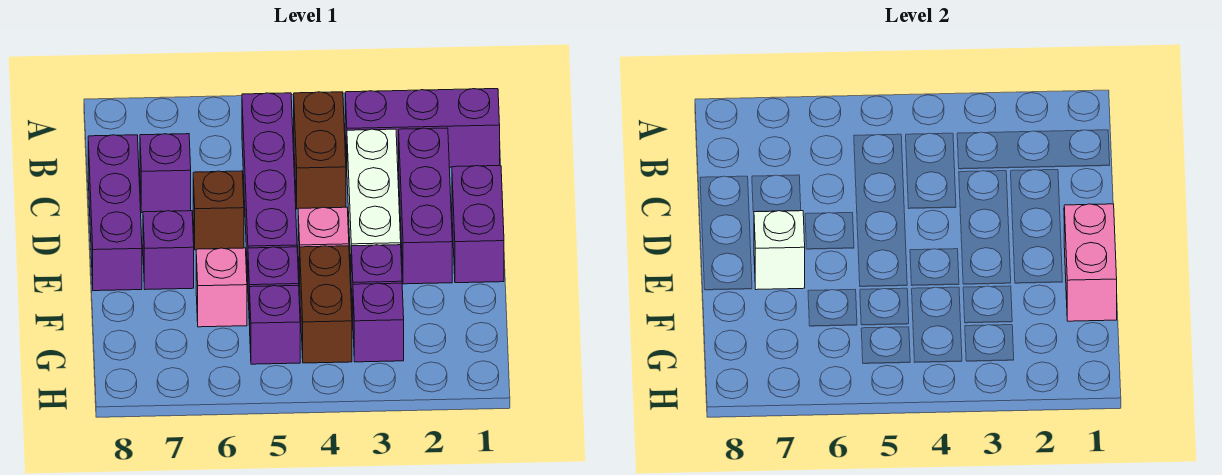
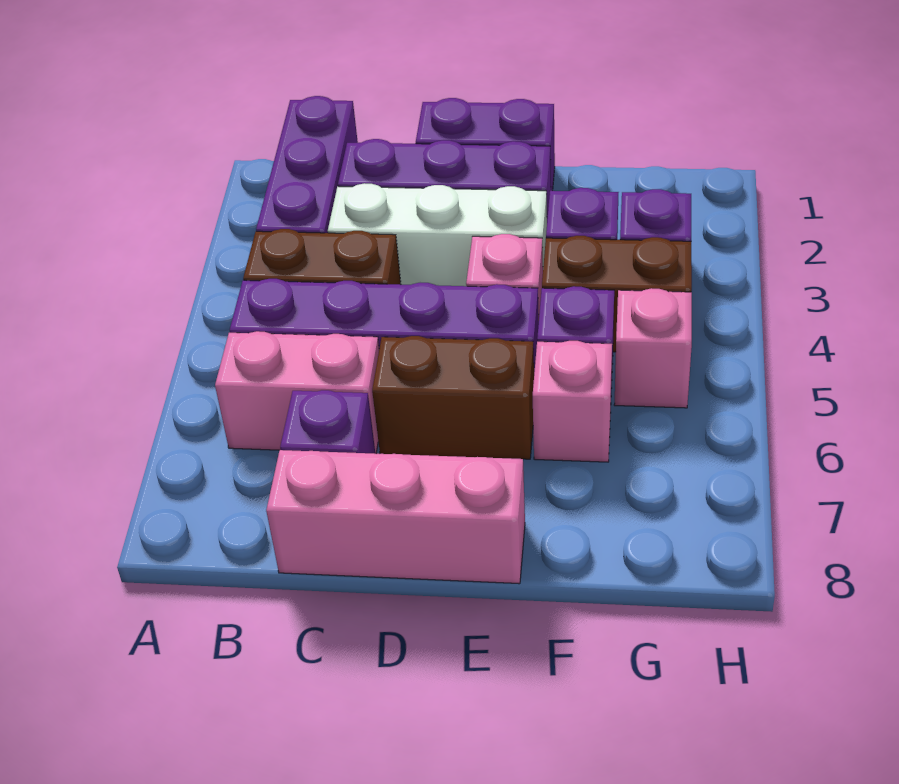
purple brick C8:E8 level 1 -> pink brick C8:E8 level 1
brown brick D6 level 1 -> brown brick D6:E6 level 1
pink brick E1:F1 level 2 -> pink brick B6:C6 level 1
purple brick E7 level 1 -> none
white brick E7 level 2 -> none
purple brick G5 level 1 -> pink brick G5 level 1

